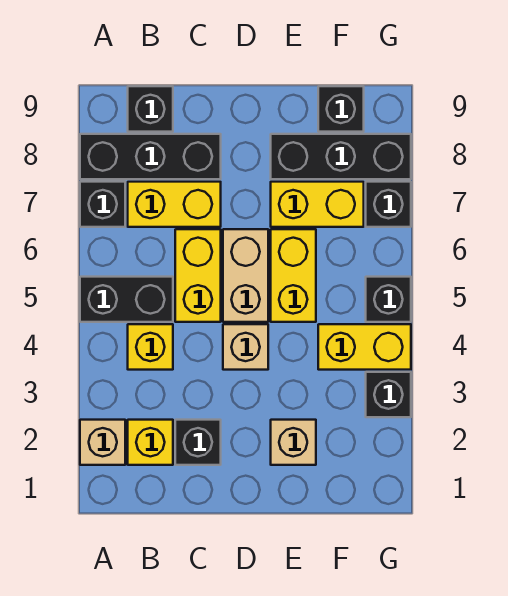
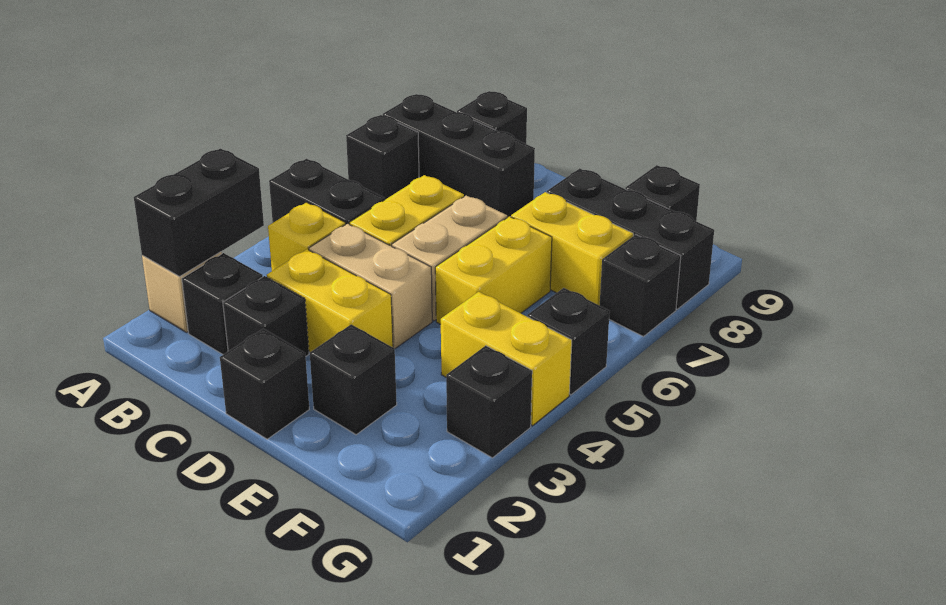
none -> black brick A2:A3 level 2
yellow brick B2 level 1 -> black brick B2 level 1
yellow brick B7:C7 level 1 -> yellow brick C3:D3 level 1
none -> black brick D1 level 1
tan brick D4 level 1 -> tan brick C4:D4 level 1
tan brick E2 level 1 -> black brick E2 level 1

